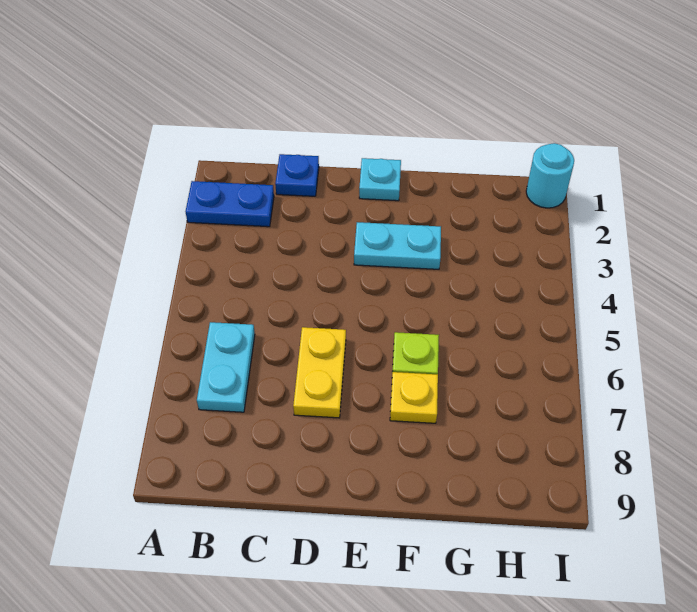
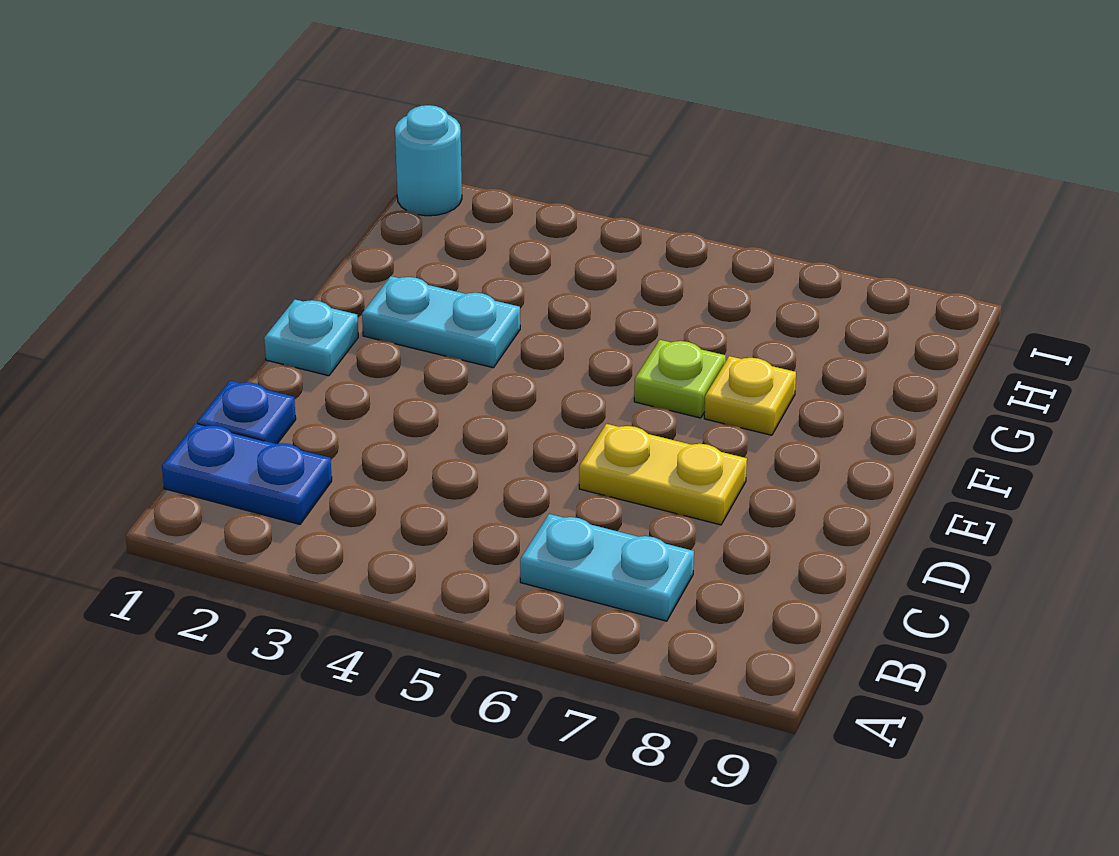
blue plate A2:B2 level 1 -> blue plate B1:B2 level 1
cyan plate E3:F3 level 1 -> cyan plate F2:F3 level 1

